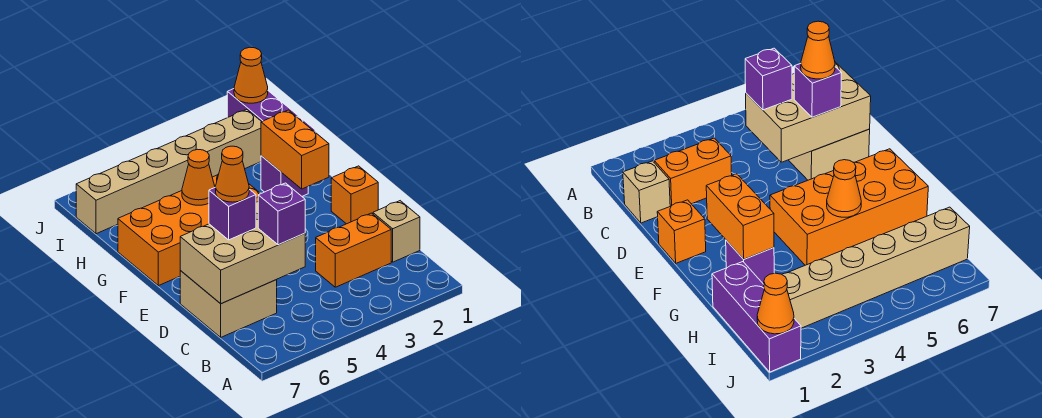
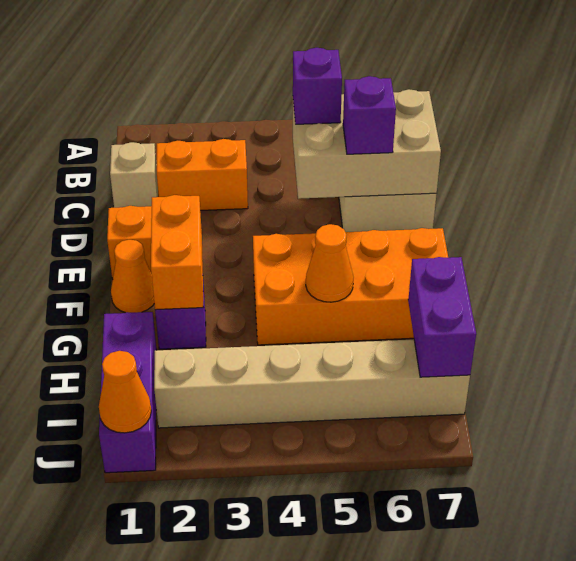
orange cone D6 level 4 -> orange cone F1 level 1
none -> purple brick H7:I7 level 2

